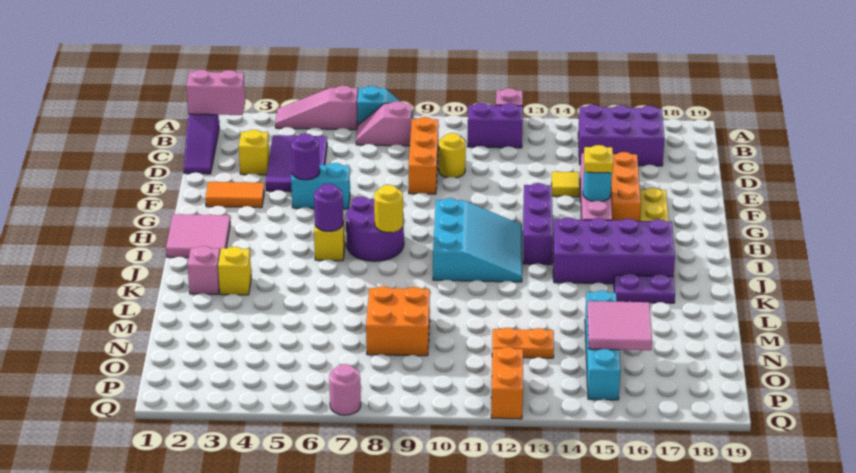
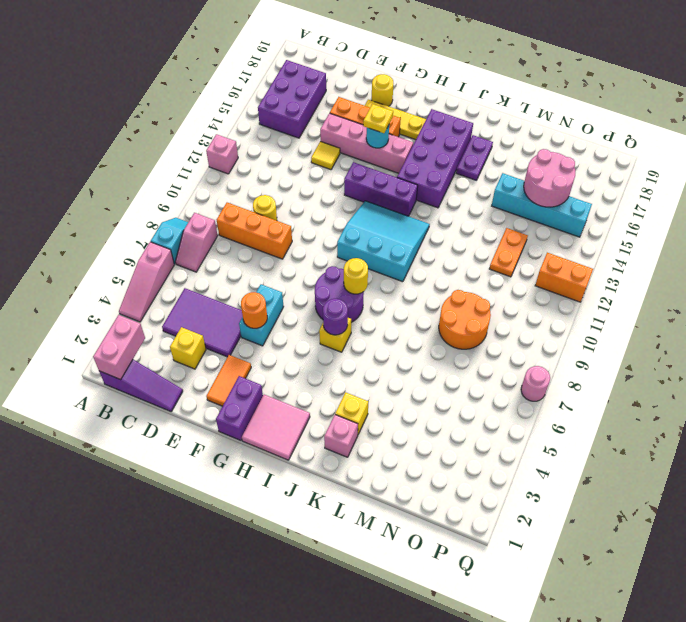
purple brick B11:B12 level 1 -> purple brick G1:G2 level 1
purple round brick F5 level 2 -> orange round brick F5 level 2
none -> yellow round brick F18 level 1
orange brick M8:N9 level 1 -> orange round brick M8:N9 level 1
pink tile N15:O16 level 2 -> pink round brick N15:O16 level 2

